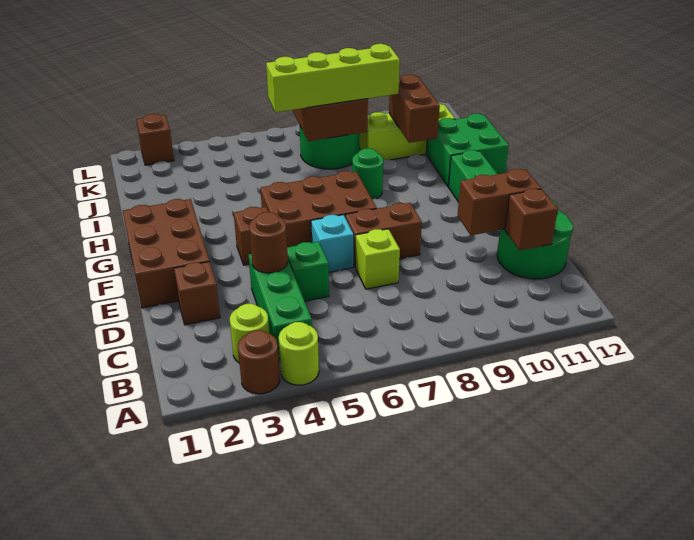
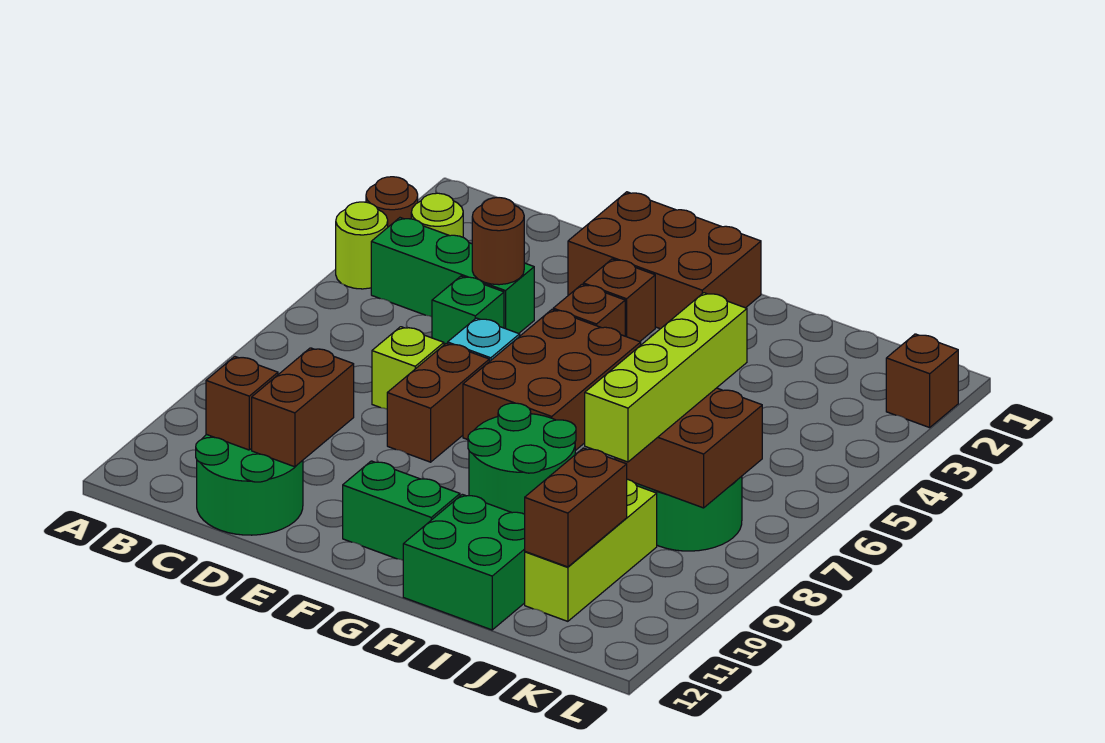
brown brick D2 level 1 -> brown brick F3 level 1
green round brick H8 level 1 -> green round brick G8:H9 level 1
brown brick I10:J10 level 2 -> brown brick J10:J11 level 2

